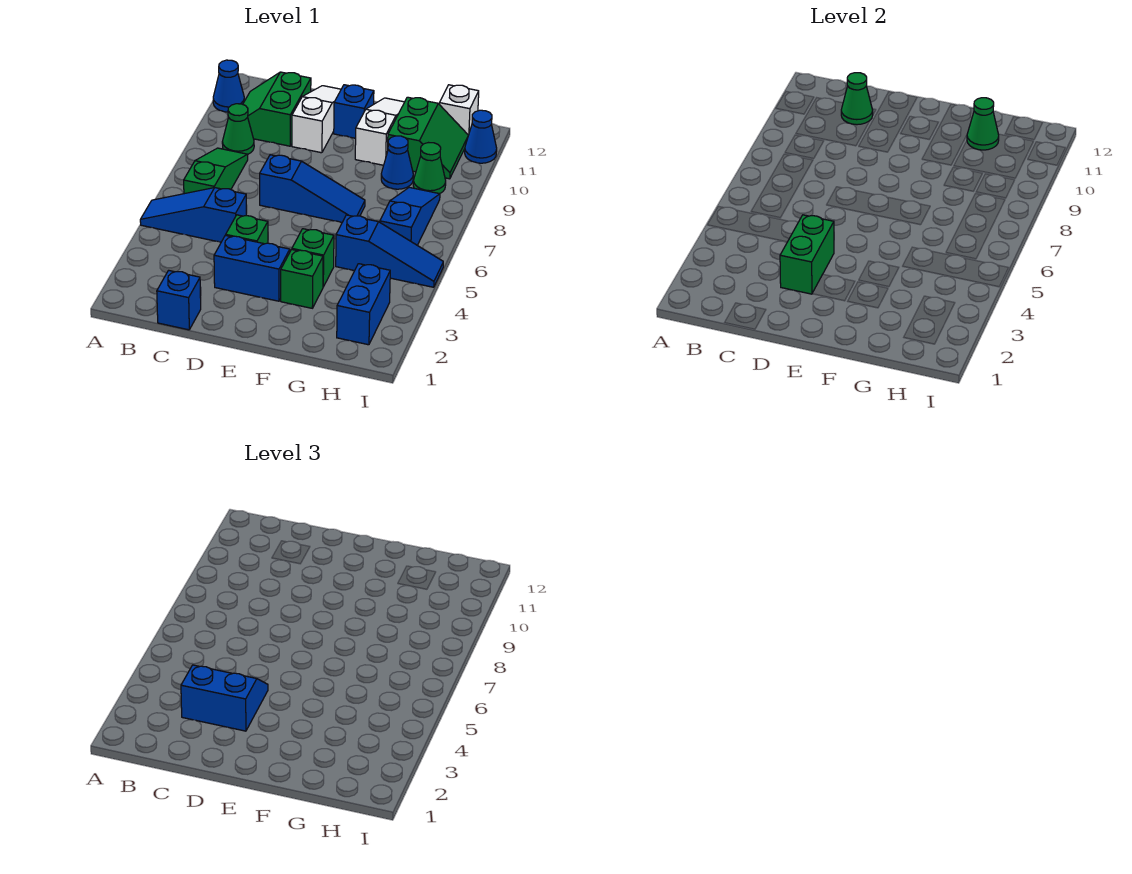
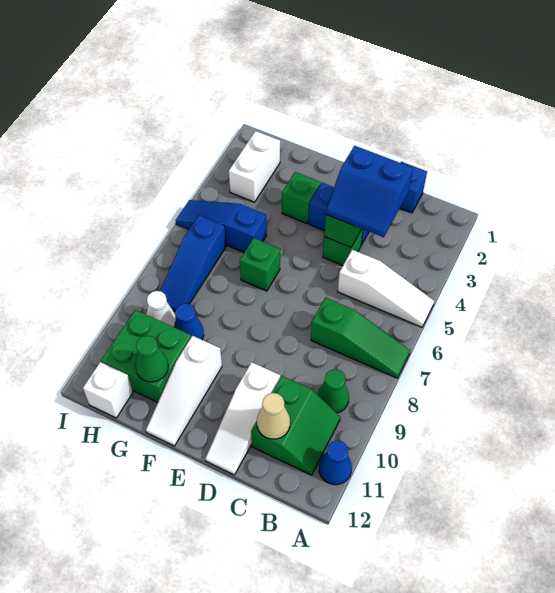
blue slope A5:C5 level 1 top C -> white slope A5:C5 level 1 top C
green slope B6:B8 level 1 top 6 -> green slope A7:C7 level 1 top C
green cone C11 level 2 -> tan cone C11 level 2
blue slope D7:F7 level 1 top D -> none
blue brick E11 level 1 -> none
green brick F4 level 1 -> green brick F6 level 1
green slope G10:H11 level 1 top G -> green brick G10:H11 level 1
blue brick H2:H3 level 1 -> white brick H2:H3 level 1
green cone H9 level 1 -> white cone H9 level 1
blue cone I11 level 1 -> none

